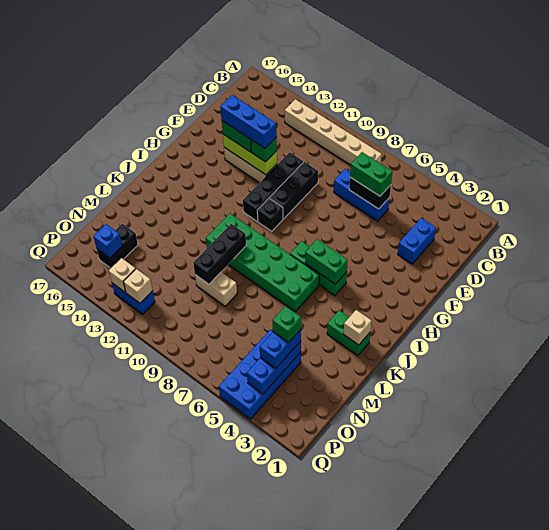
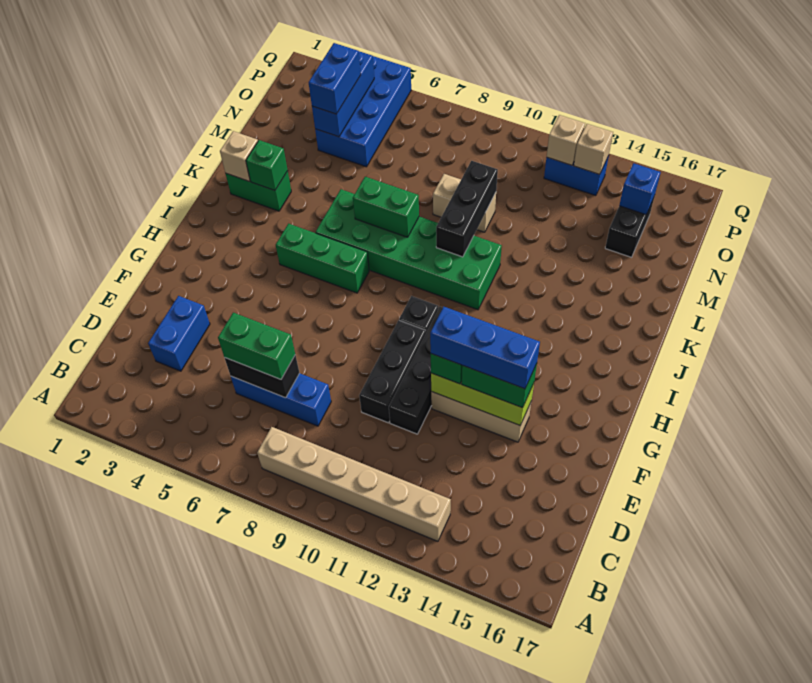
green brick I5:I6 level 2 -> green brick K7:K8 level 2
green brick N4 level 4 -> green brick K3 level 2

